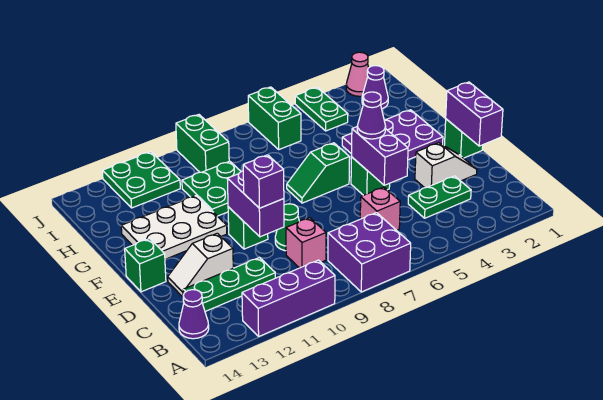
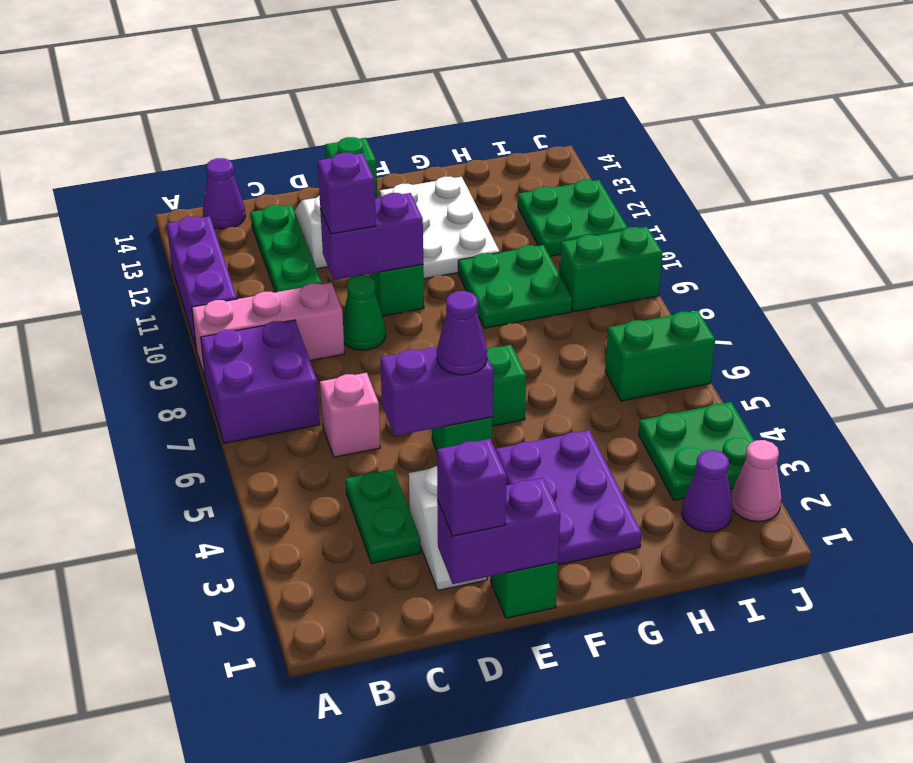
pink brick C9 level 1 -> pink brick A9:C9 level 1
none -> purple brick D1 level 3
green plate I4:J4 level 1 -> green plate I3:J4 level 1

